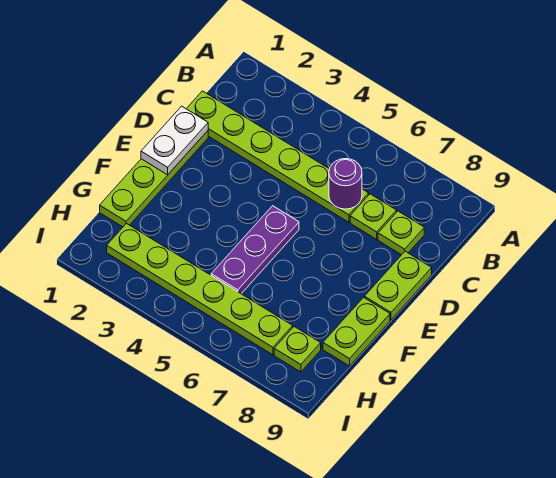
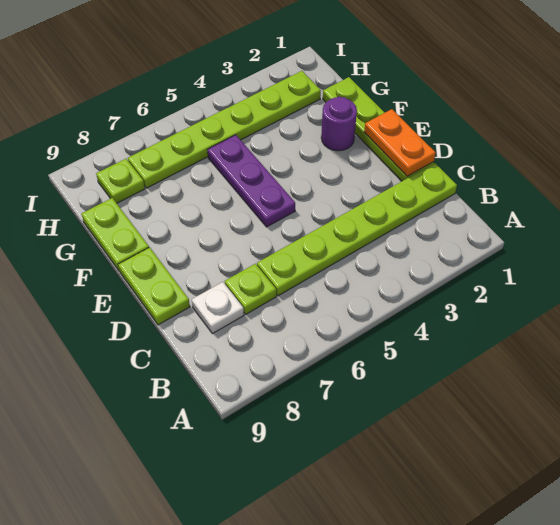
purple round brick C6 level 2 -> purple round brick F2 level 1
lime plate C8 level 1 -> white plate C8 level 1
white plate D1:E1 level 2 -> orange plate D1:E1 level 2

